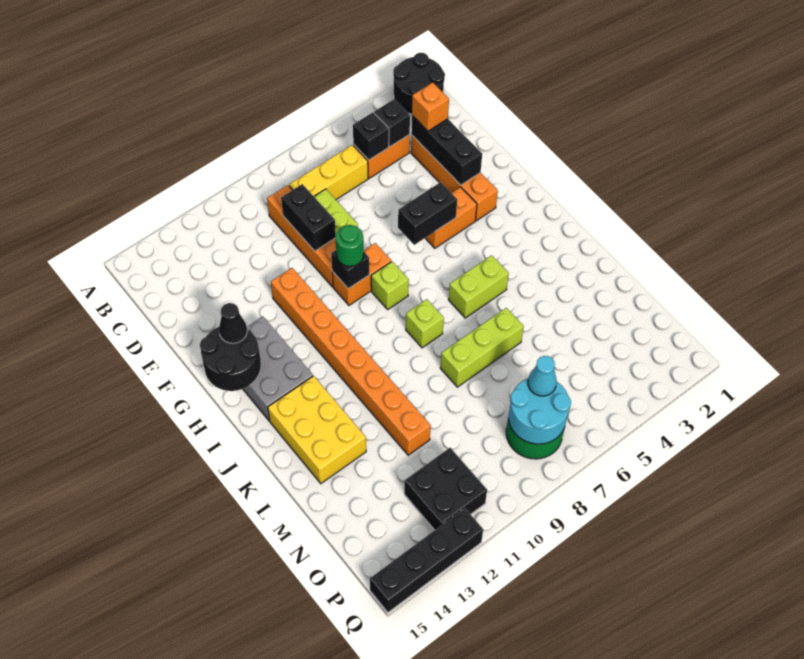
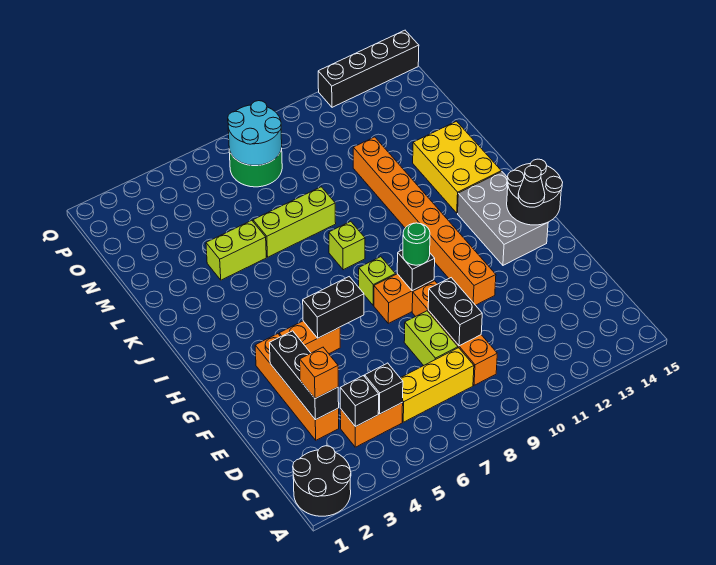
lime brick J5:J6 level 1 -> lime brick L4:L5 level 1
cyan cone O7 level 3 -> none
black brick O11:P12 level 1 -> none

